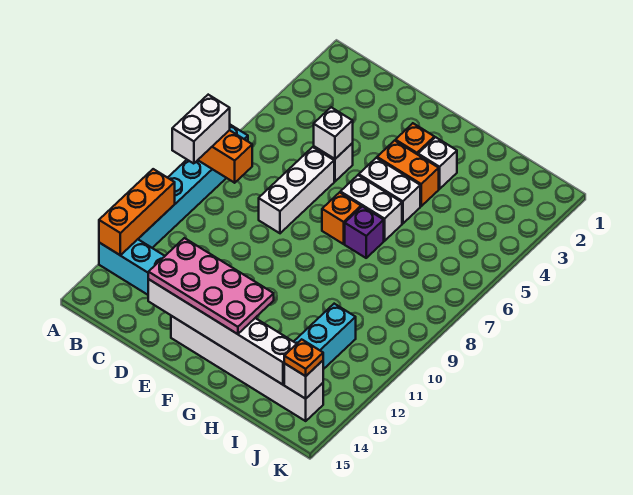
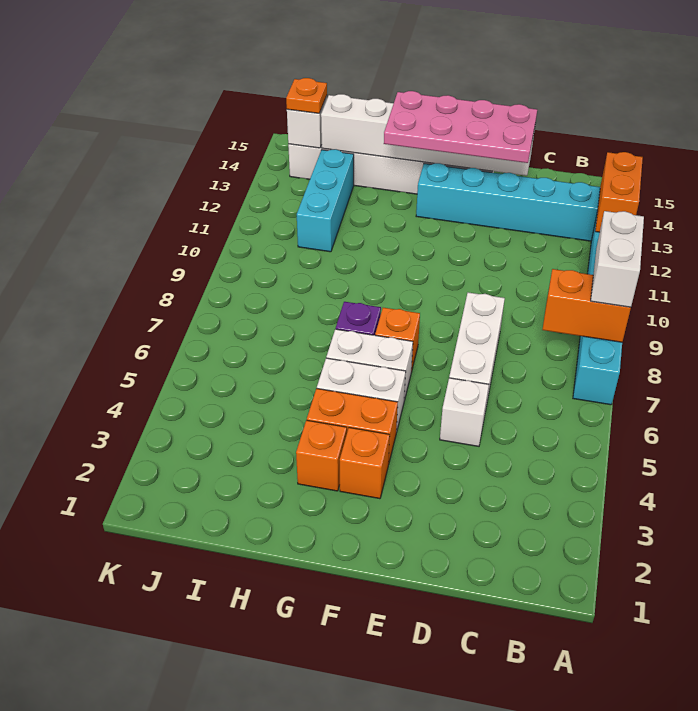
orange brick A11:A13 level 2 -> orange brick A12:A13 level 2
white brick D5 level 2 -> none
white brick G3 level 1 -> orange brick G3 level 1

